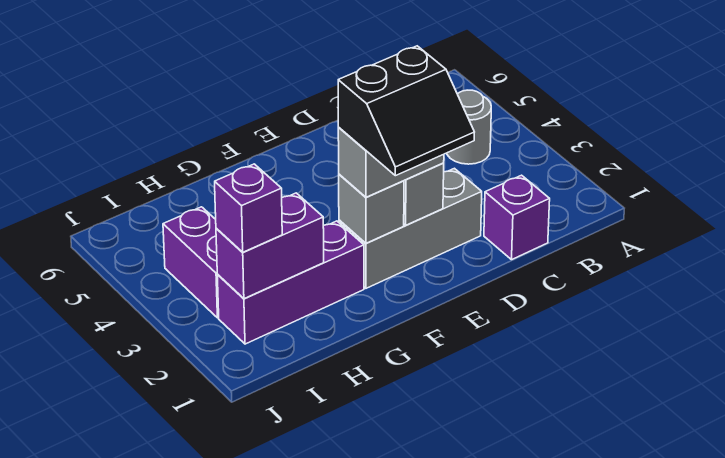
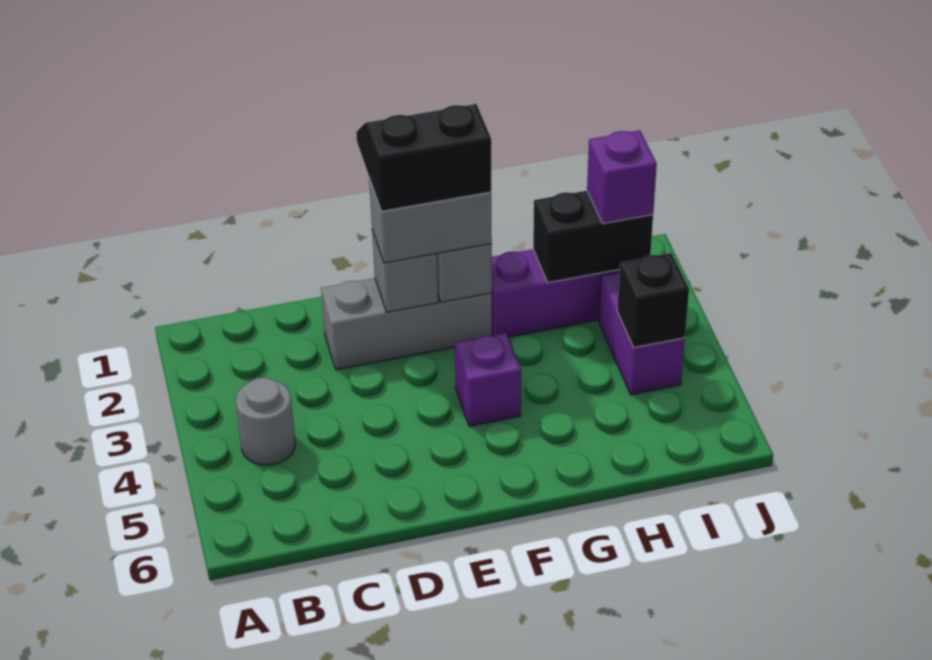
purple brick C1 level 1 -> purple brick F4 level 1
purple brick H2:I2 level 2 -> black brick H2:I2 level 2
none -> black brick I4 level 2

